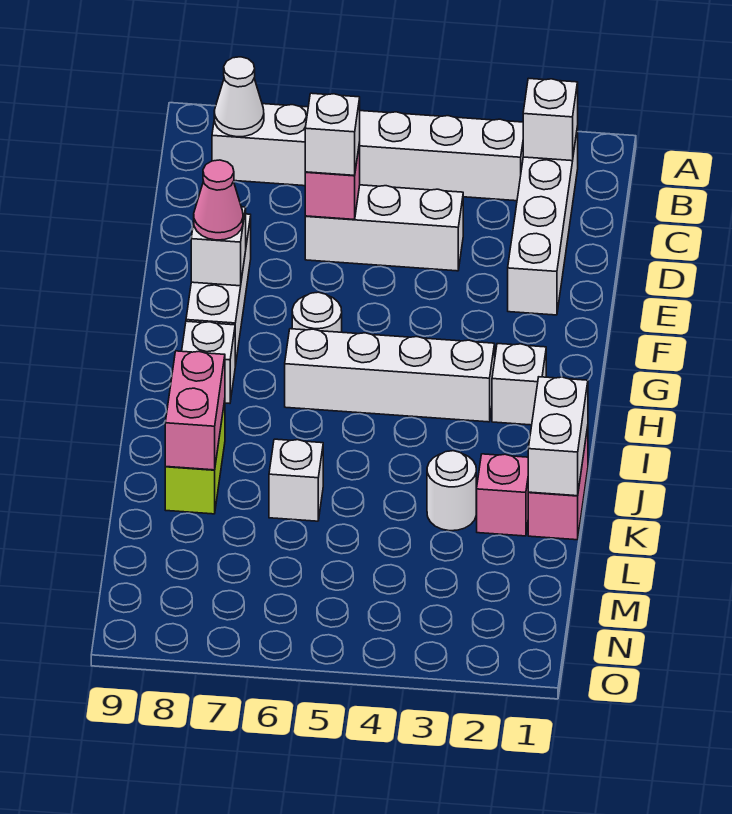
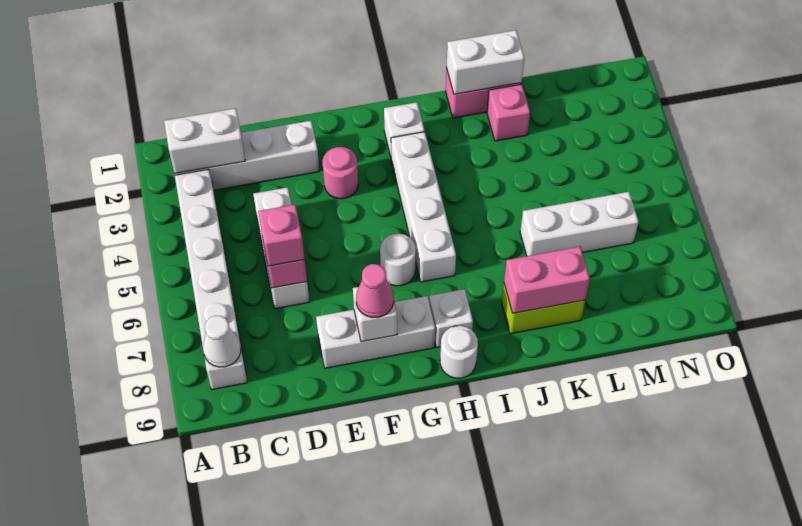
white brick B2 level 2 -> white brick B2:C2 level 2
white brick D6 level 3 -> pink brick D6 level 3
none -> pink round brick F3 level 1
white round brick K3 level 1 -> white round brick H9 level 1
white brick K6 level 1 -> white brick K6:M6 level 1

